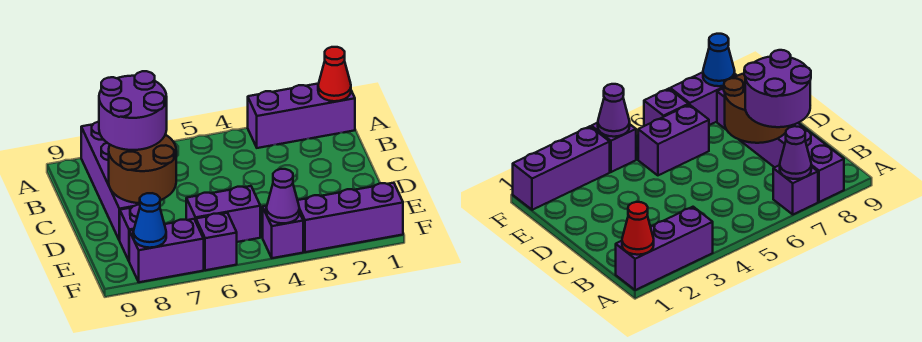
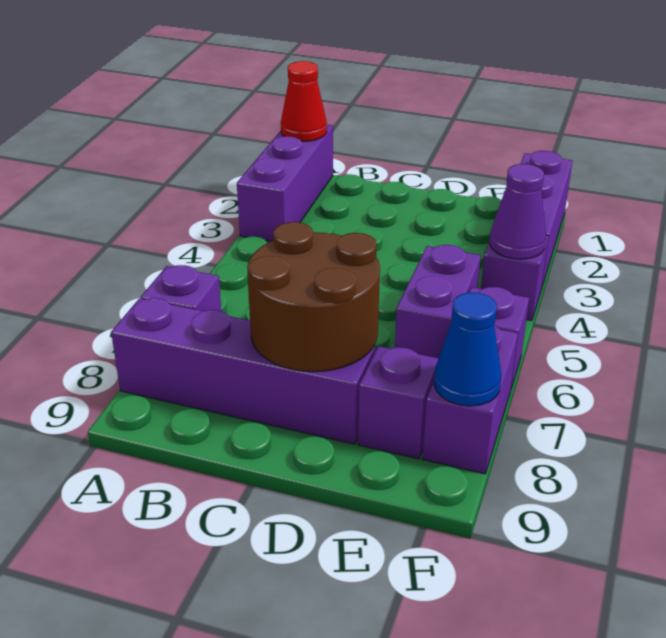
purple cone A7 level 2 -> none
purple round brick B7:C8 level 3 -> none

